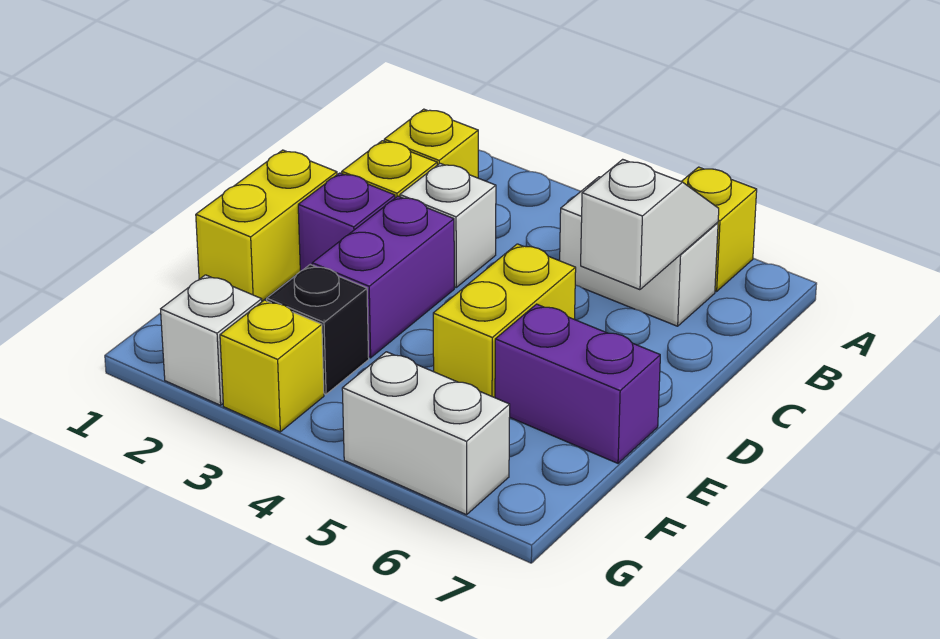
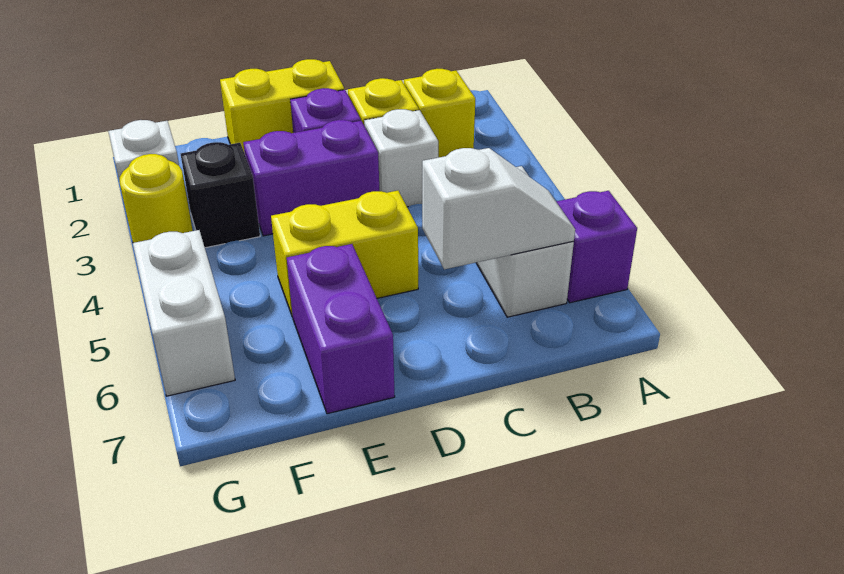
yellow brick A6 level 1 -> purple brick A6 level 1
yellow brick G3 level 1 -> yellow round brick G3 level 1

